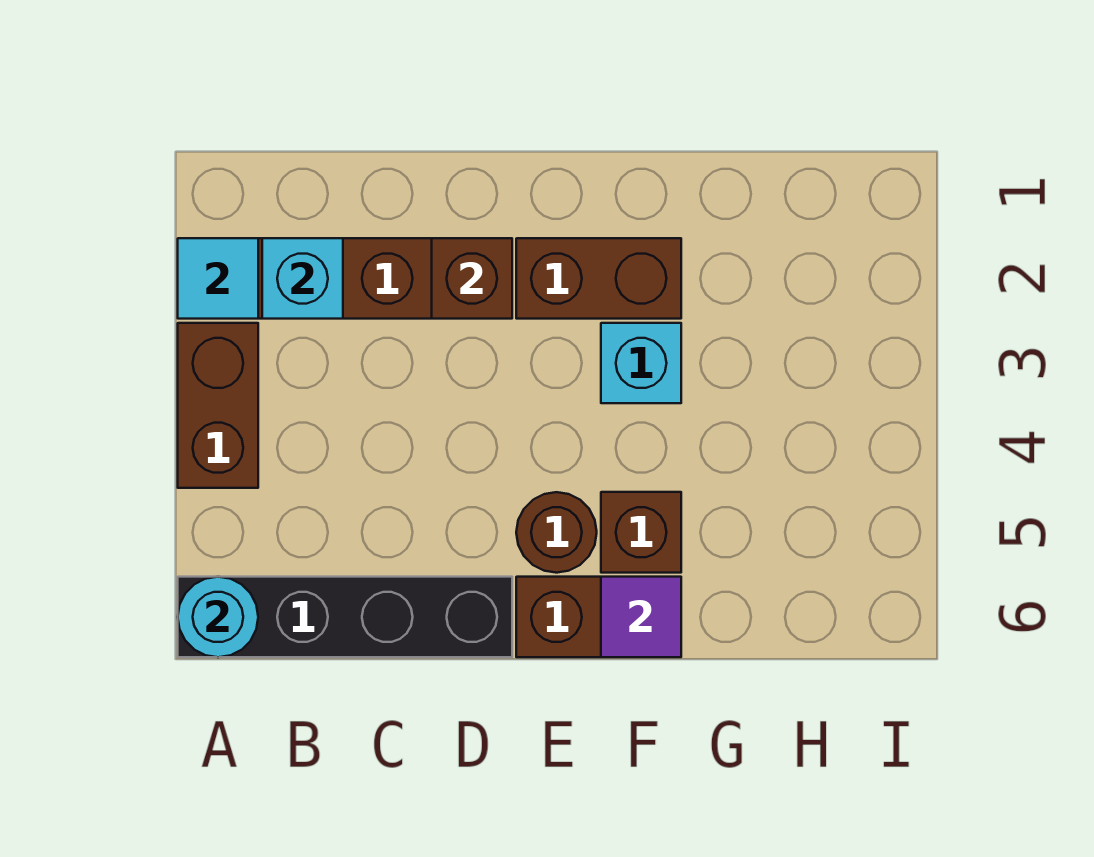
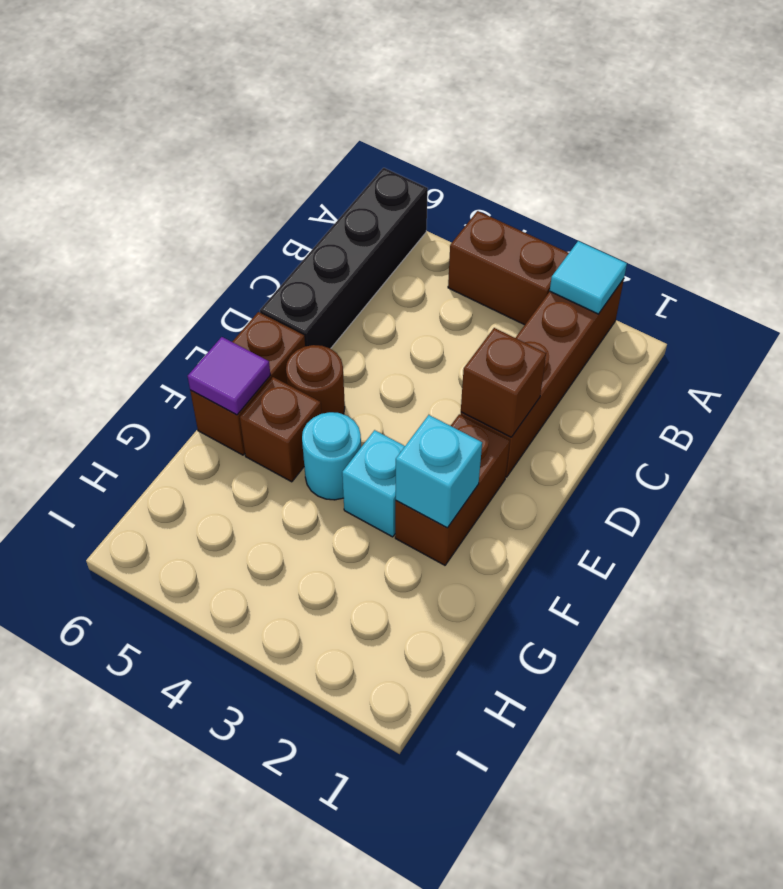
cyan round brick A6 level 2 -> cyan round brick F4 level 1
cyan brick B2 level 2 -> cyan brick F2 level 2

